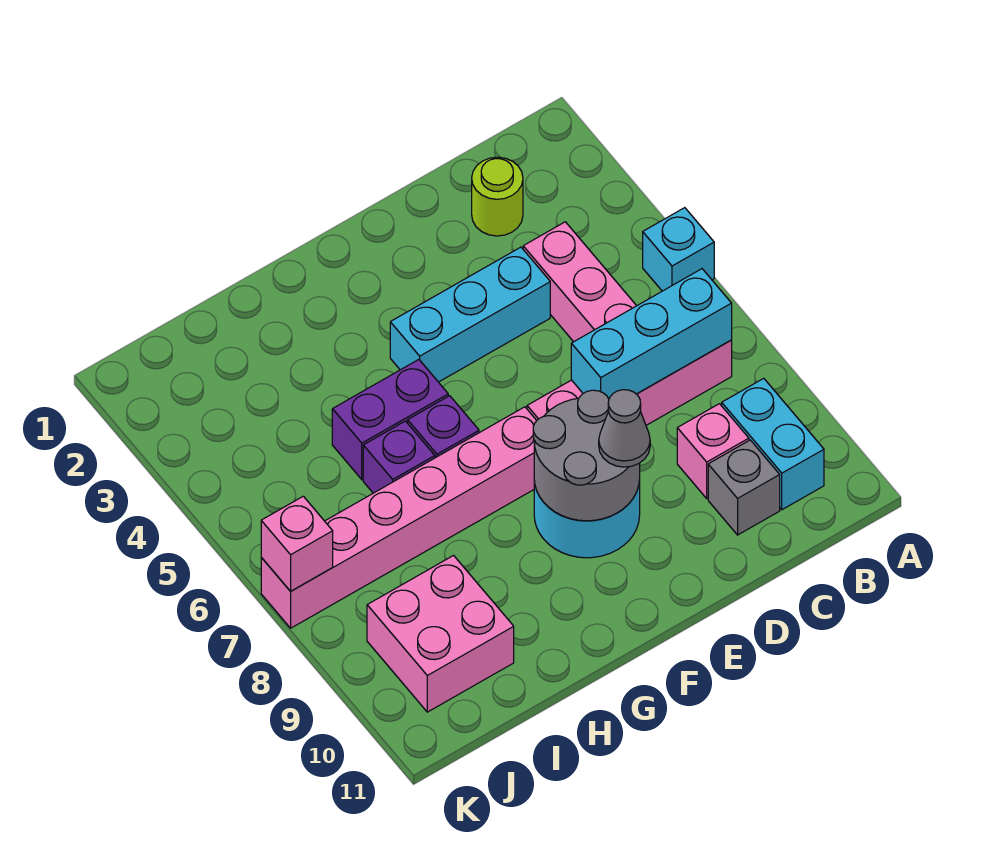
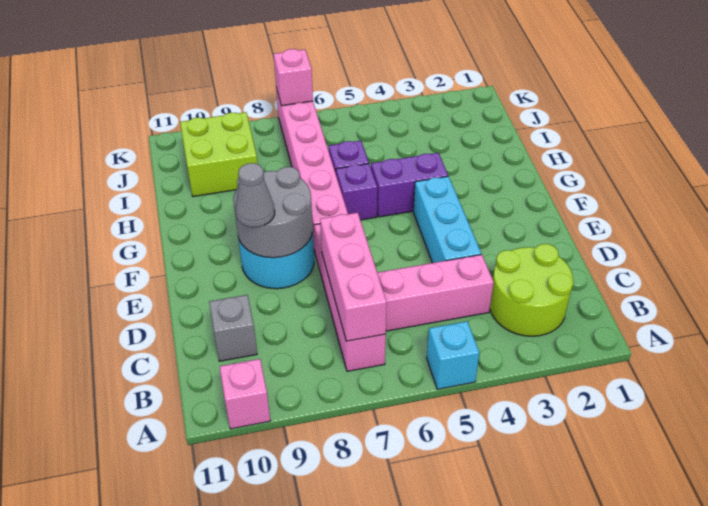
cyan brick B7:D7 level 2 -> pink brick B7:D7 level 2
cyan brick B9:B10 level 1 -> none
lime round brick C2 level 1 -> lime round brick B2:C3 level 1
pink brick C9 level 1 -> pink brick A10 level 1
purple brick G5:H5 level 1 -> purple brick G4:G5 level 1
pink brick I9:J10 level 1 -> lime brick I9:J10 level 1

